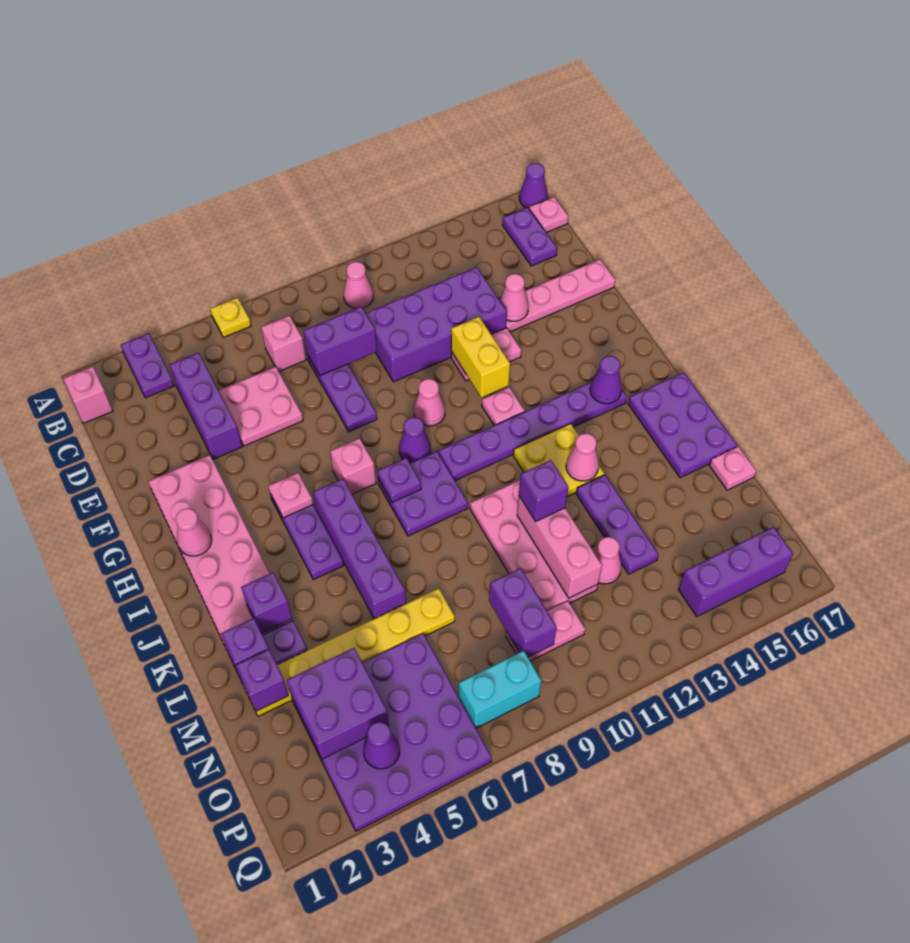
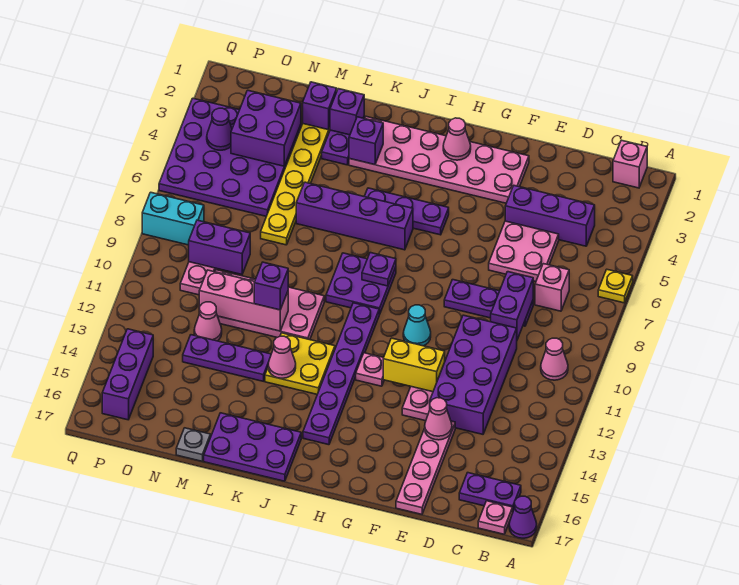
purple plate A3:B3 level 1 -> none
pink cone G10 level 1 -> cyan cone G10 level 1
pink plate H5 level 2 -> none
pink brick H7 level 1 -> none
purple cone H9 level 1 -> none
purple cone I15 level 2 -> none
pink plate M17 level 1 -> grey plate M17 level 1
cyan brick P7:P8 level 1 -> cyan brick P8:Q8 level 1

